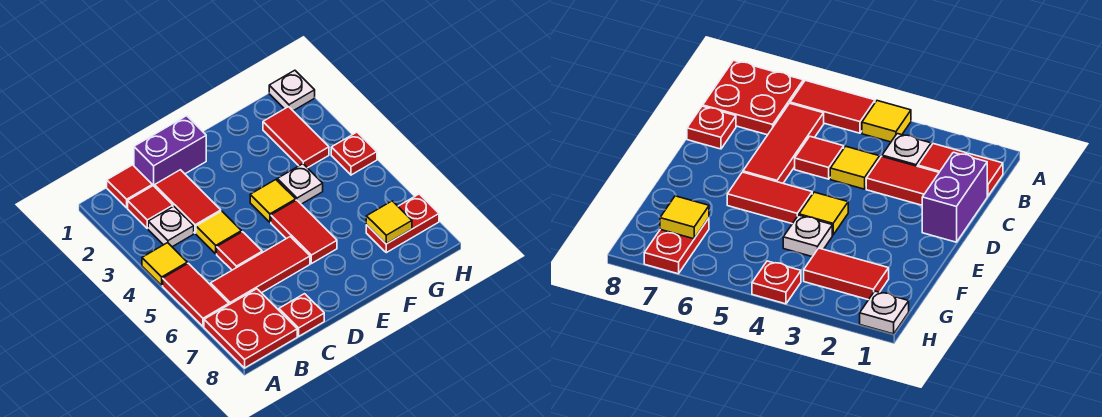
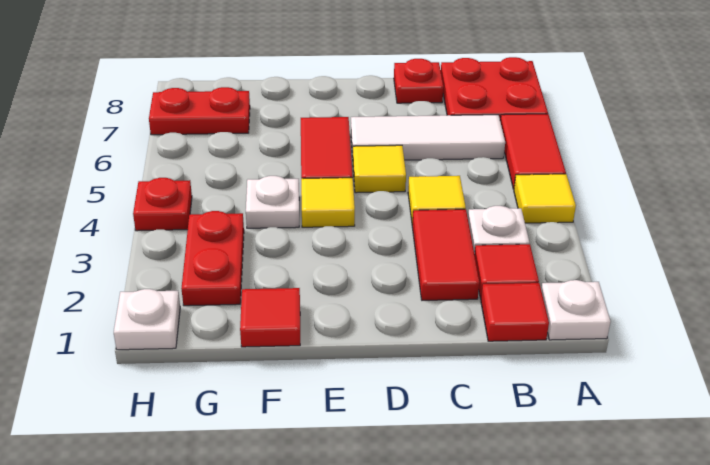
none -> white plate A1 level 1
red tile B6:D6 level 1 -> white tile B6:D6 level 1
purple brick C1:D1 level 1 -> none
red tile C5 level 1 -> red tile F1 level 1
red tile G2:G3 level 1 -> red plate G2:G3 level 1
yellow tile G7 level 2 -> yellow tile D5 level 1

